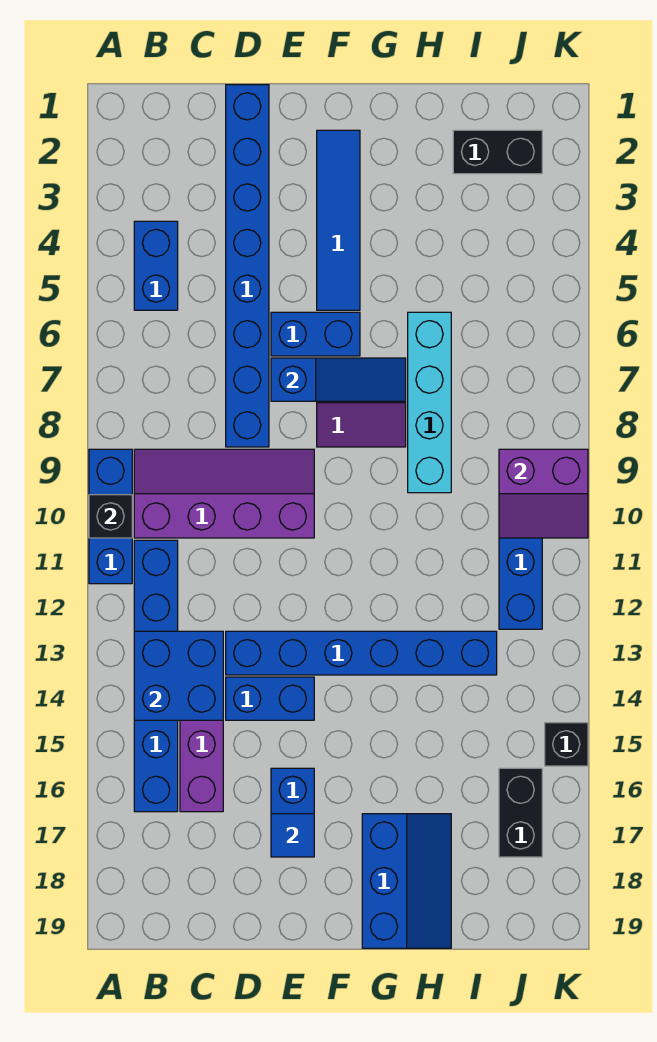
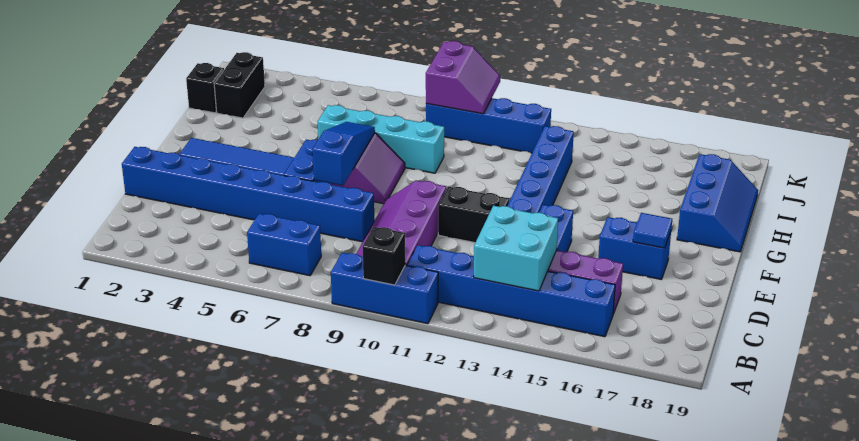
blue brick B4:B5 level 1 -> blue brick B6:B7 level 1
blue brick B13:C14 level 2 -> cyan brick B13:C14 level 2
blue slope G17:H19 level 1 top G -> blue slope G18:I19 level 1 top 18
black brick J16:J17 level 1 -> black brick E11:E12 level 1
black brick K15 level 1 -> black brick I1 level 1

